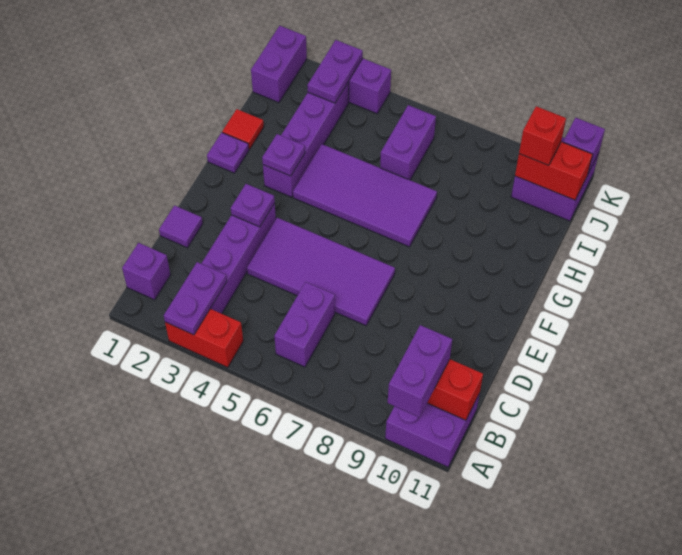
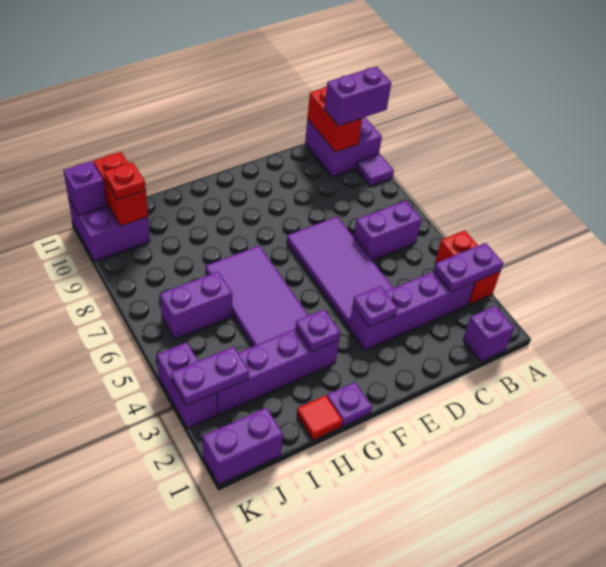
purple tile D1 level 1 -> purple tile A9 level 1
red brick J10 level 3 -> red plate J10 level 3

